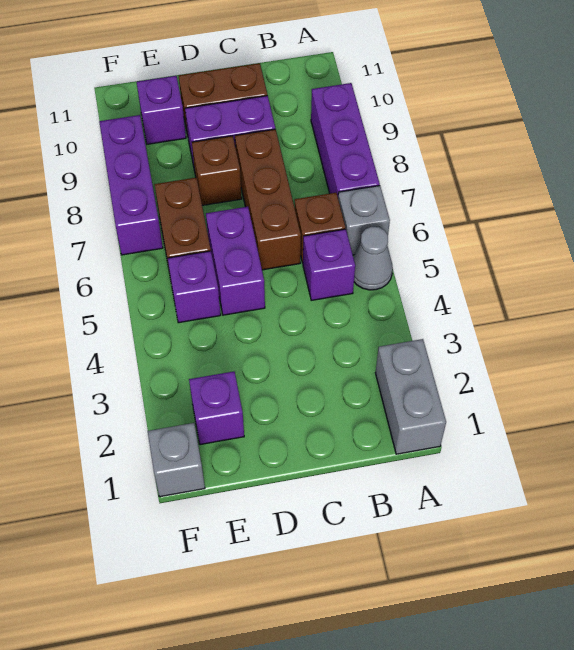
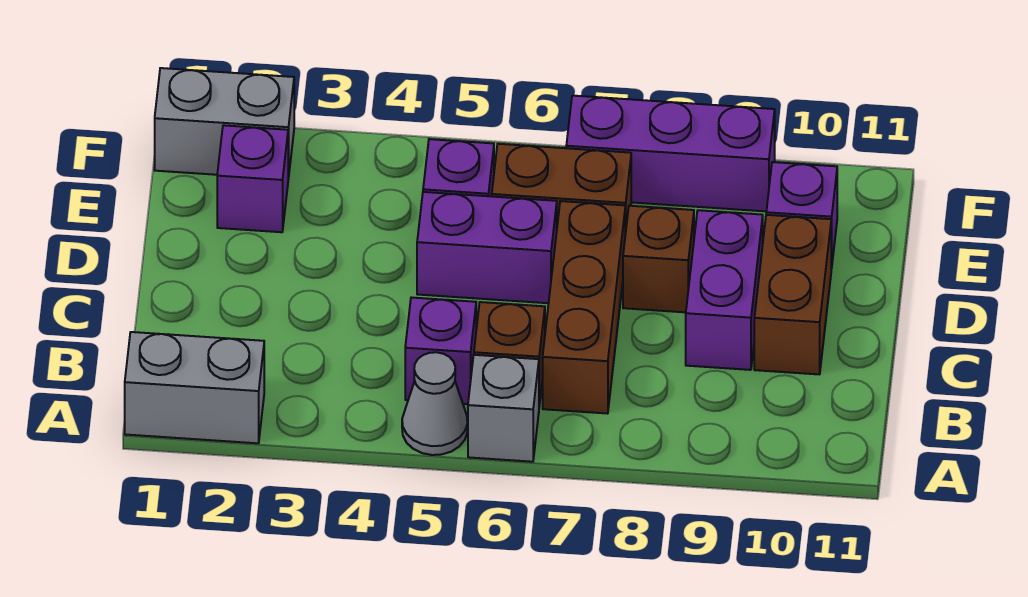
purple brick A7:A9 level 1 -> none
brown brick C6:C8 level 1 -> brown brick B7:D7 level 1
grey brick F1 level 1 -> grey brick F1:F2 level 1

